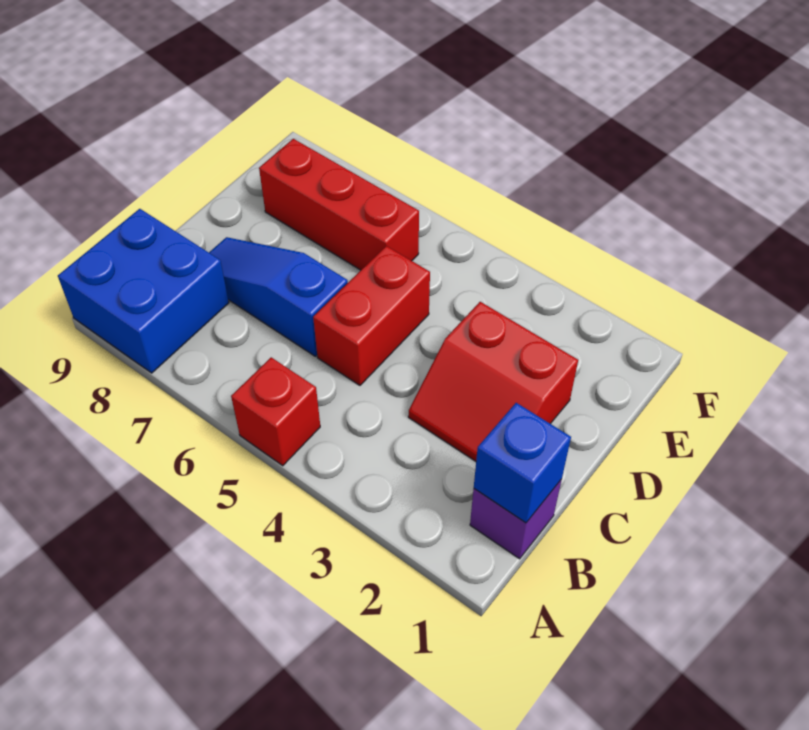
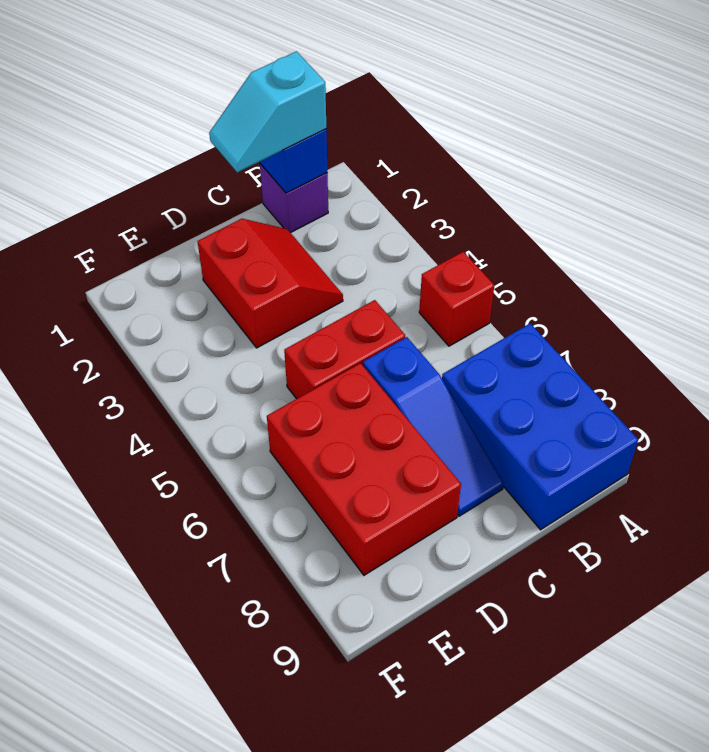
blue brick A8:B9 level 1 -> blue brick A7:B9 level 1
none -> cyan slope B1:C1 level 3 top B
red brick E6:E8 level 1 -> red brick D6:E8 level 1

